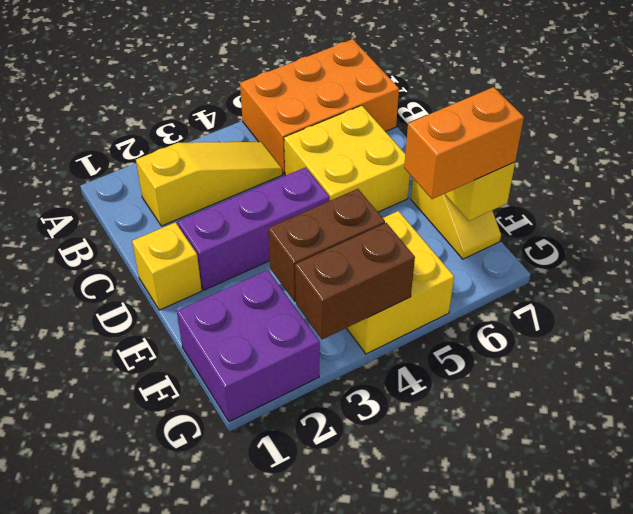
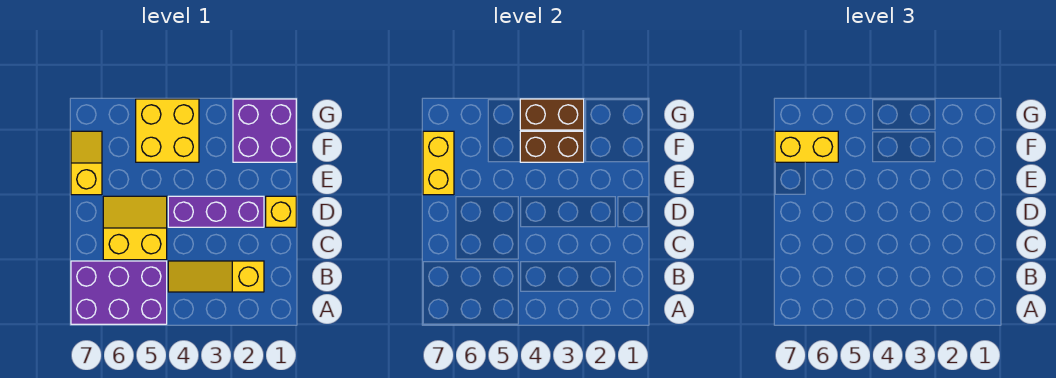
orange brick A5:B7 level 1 -> purple brick A5:B7 level 1
yellow brick C5:D6 level 1 -> yellow slope C5:D6 level 1 top C
orange brick F6:F7 level 3 -> yellow brick F6:F7 level 3

